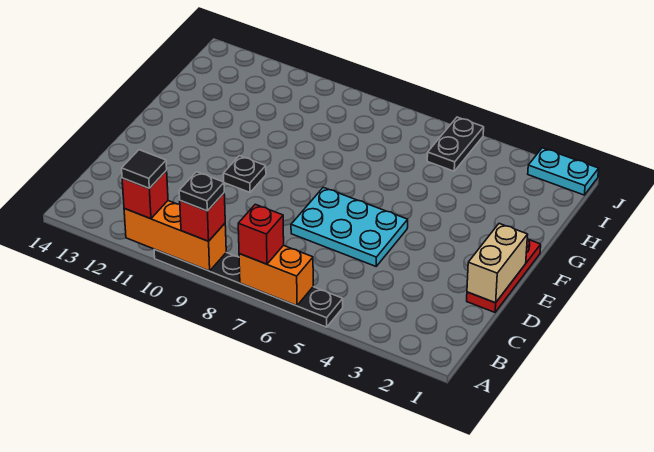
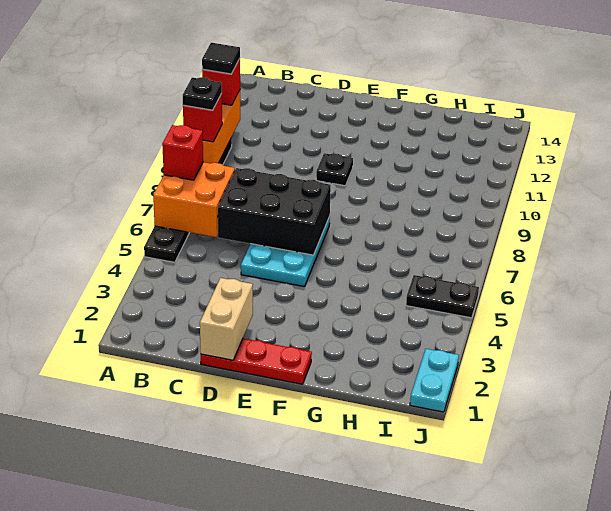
orange brick A6:A7 level 2 -> orange brick A6:B7 level 2
none -> black brick C6:E7 level 2
tan brick D1:E1 level 2 -> tan brick D1:D2 level 2

